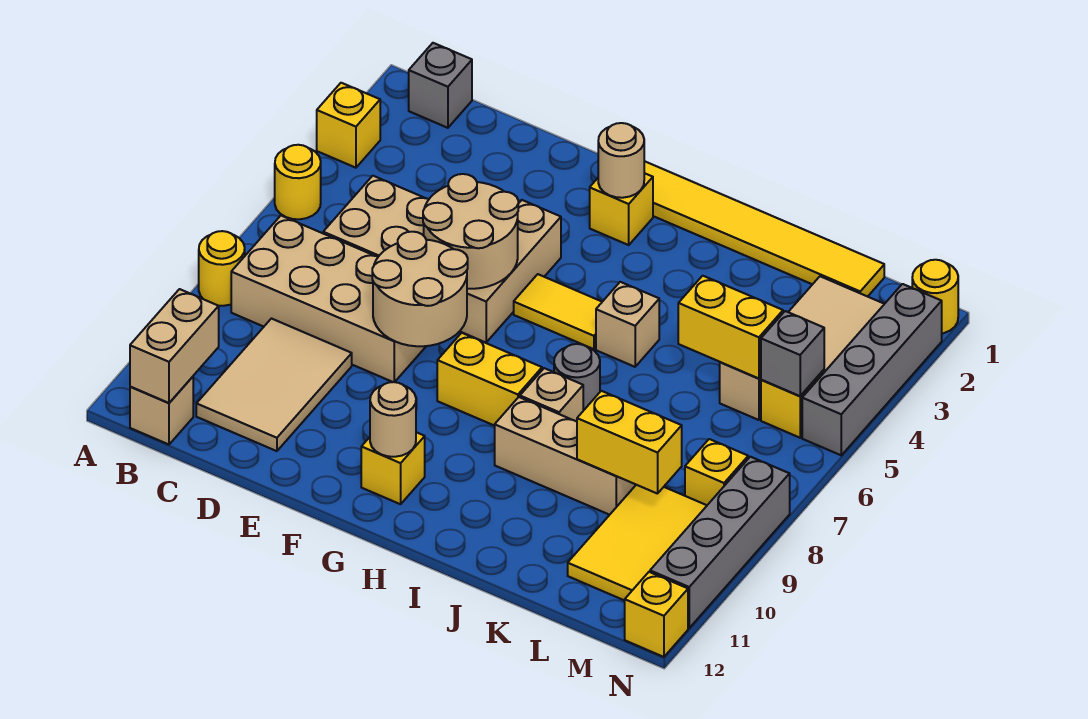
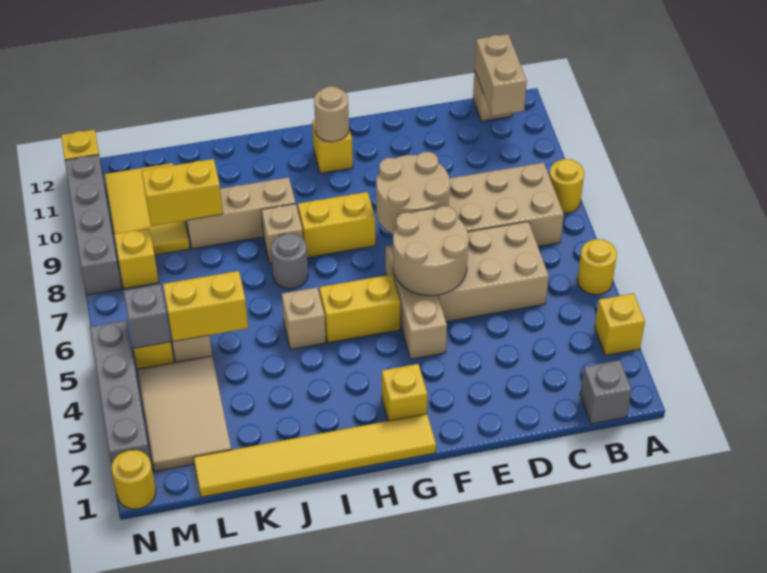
tan tile C9:D11 level 1 -> none
tan round brick G2 level 2 -> none
yellow tile G5:H5 level 1 -> yellow brick G5:H5 level 1

